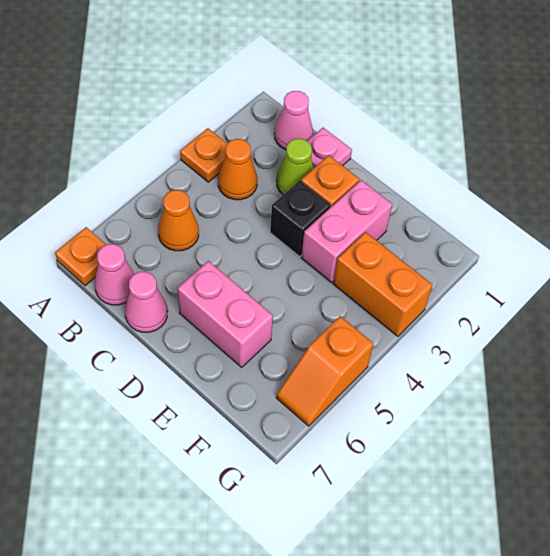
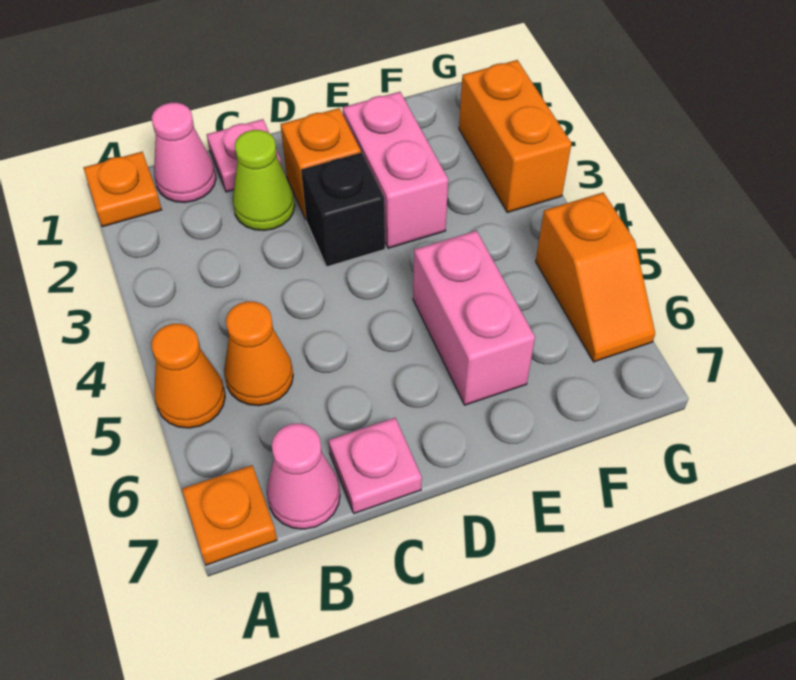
orange plate A3 level 1 -> orange plate A1 level 1
orange cone B3 level 1 -> orange cone A5 level 1
pink cone C7 level 1 -> pink plate C7 level 1
pink brick D6:E6 level 1 -> pink brick E5:E6 level 1
orange brick F3:G3 level 1 -> orange brick G2:G3 level 1

